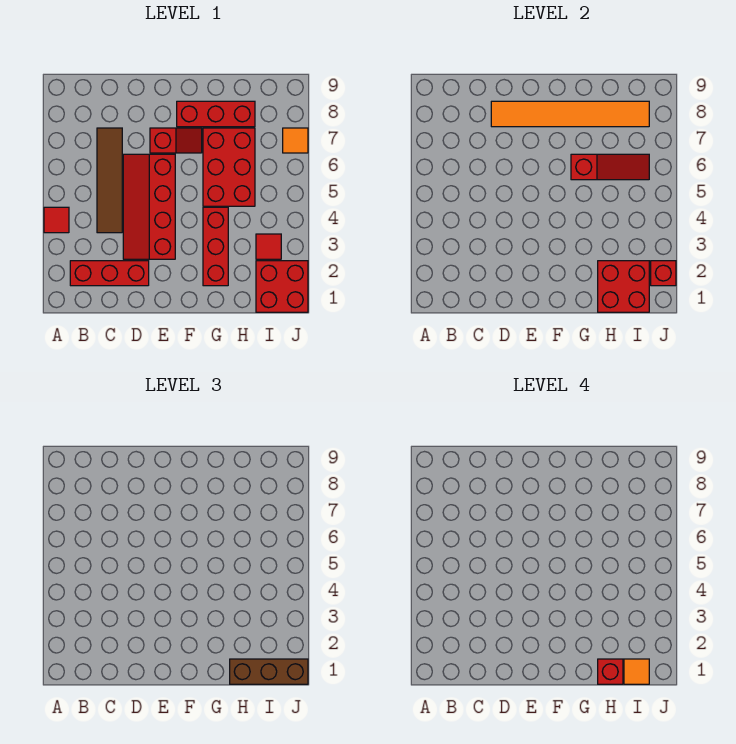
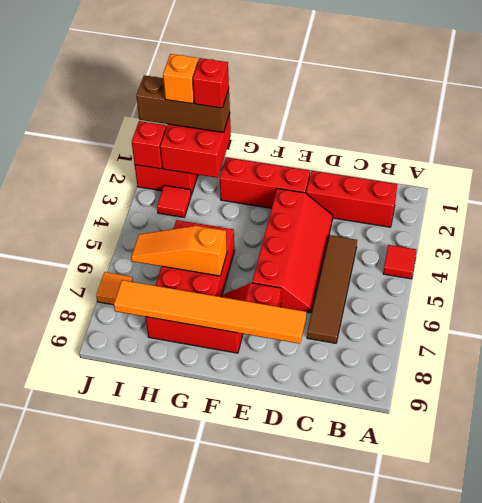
red brick G2:G4 level 1 -> red brick E2:G2 level 1
red slope G6:I6 level 2 top G -> orange slope G6:I6 level 2 top G
orange tile I1 level 4 -> orange brick I1 level 4

